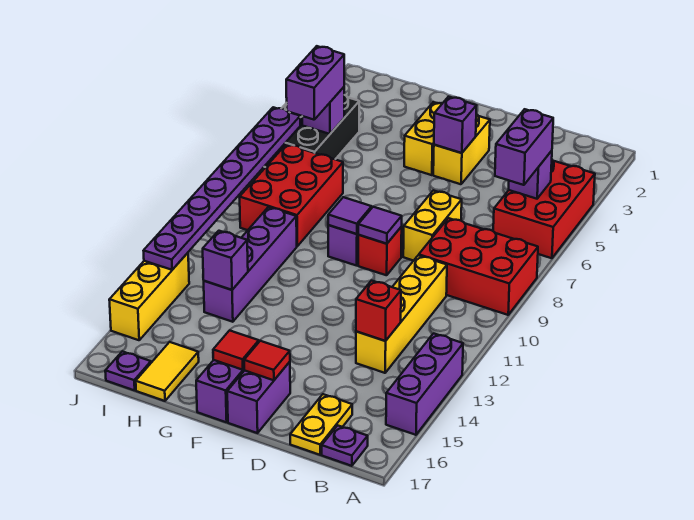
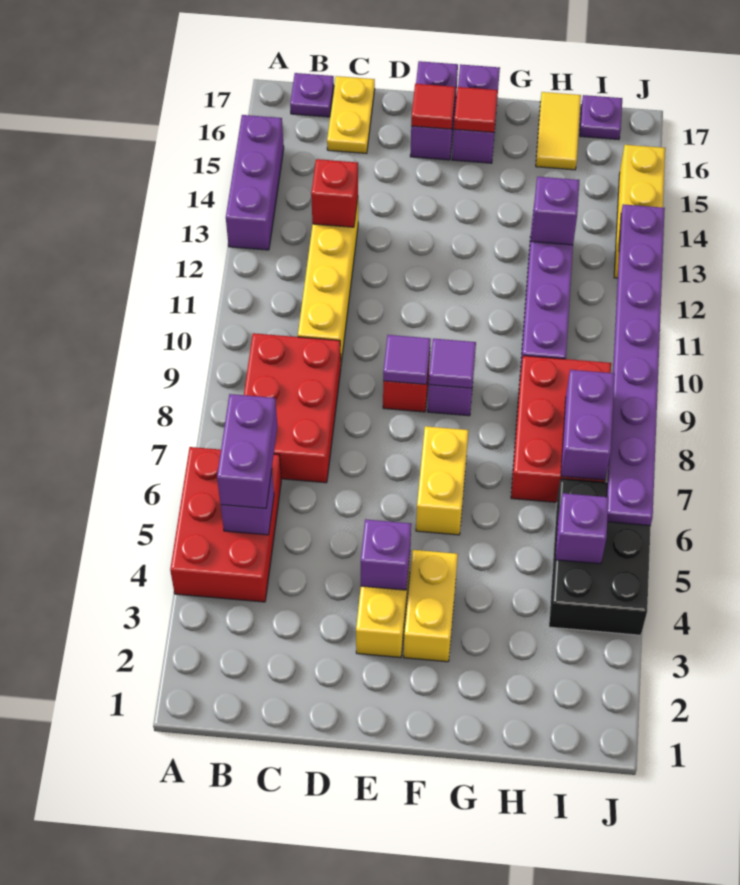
red brick A8:C9 level 1 -> red brick B7:C9 level 1
yellow brick D7:D8 level 1 -> yellow brick F6:F7 level 1
purple brick I5:I6 level 3 -> purple brick I7:I8 level 2

